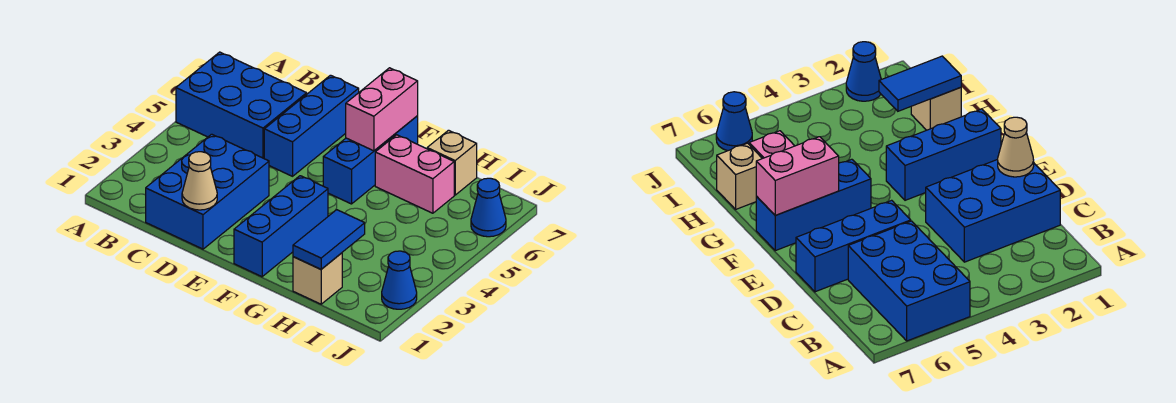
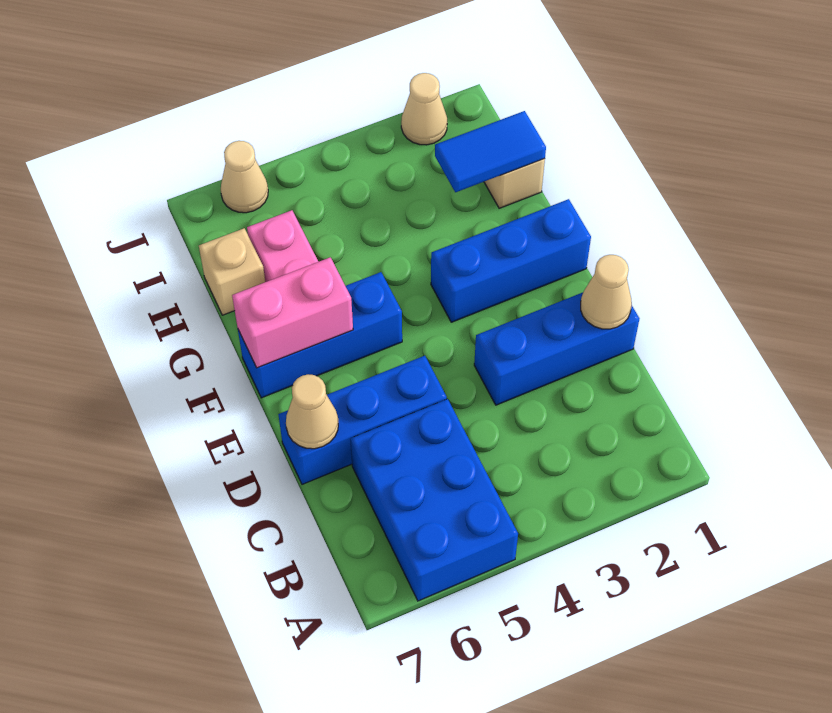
blue brick C1:D3 level 1 -> blue brick D1:D3 level 1
none -> tan cone D7 level 2
blue cone J2 level 1 -> tan cone J2 level 1
blue cone J6 level 1 -> tan cone J6 level 1

